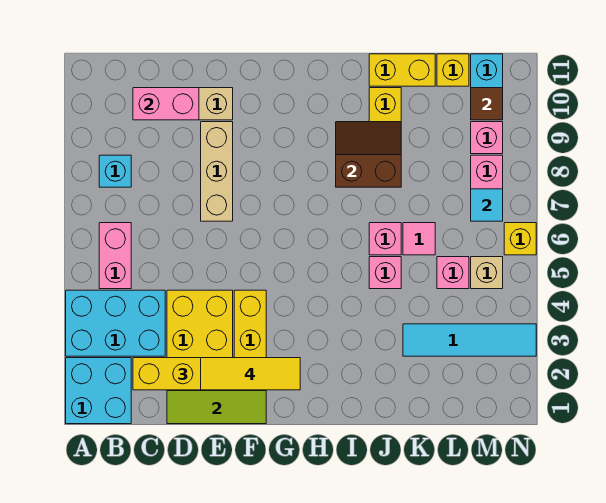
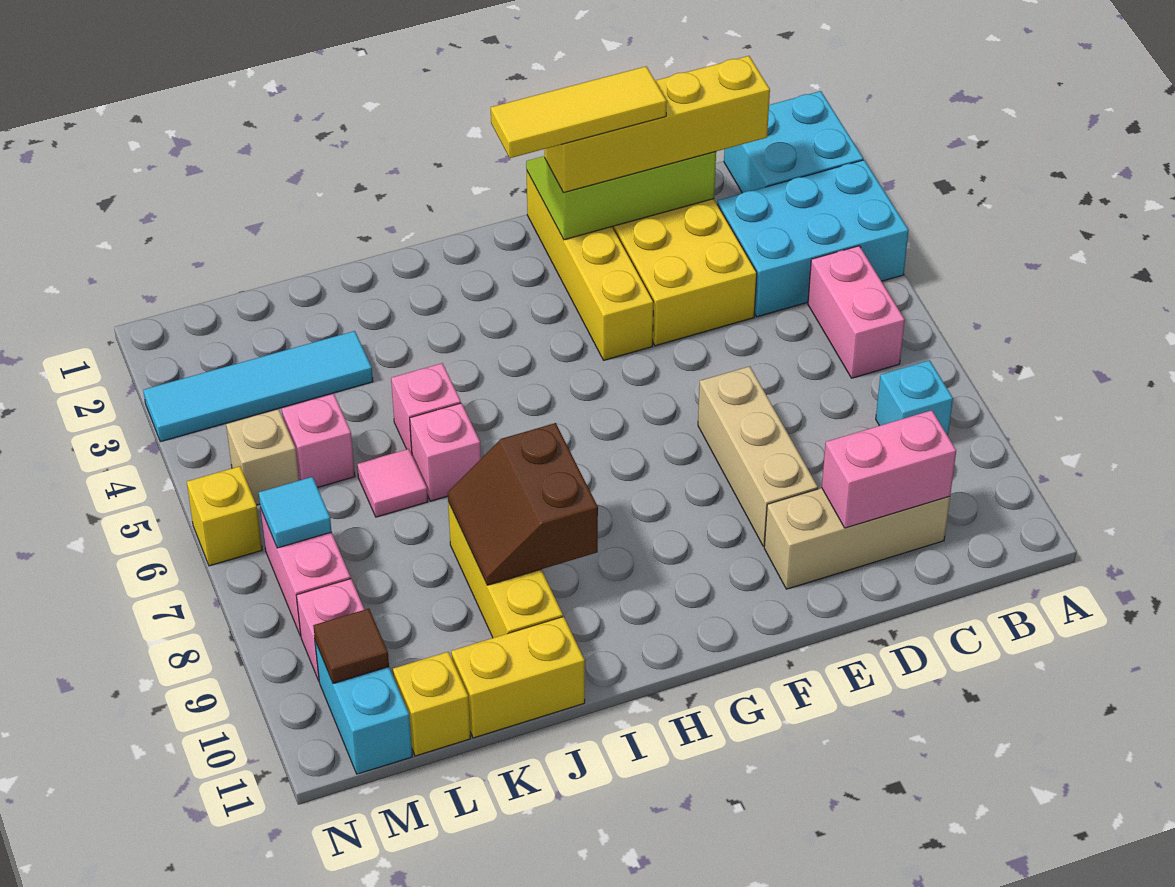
brown slope I8:J9 level 2 top 8 -> brown slope I8:J9 level 2 top I

